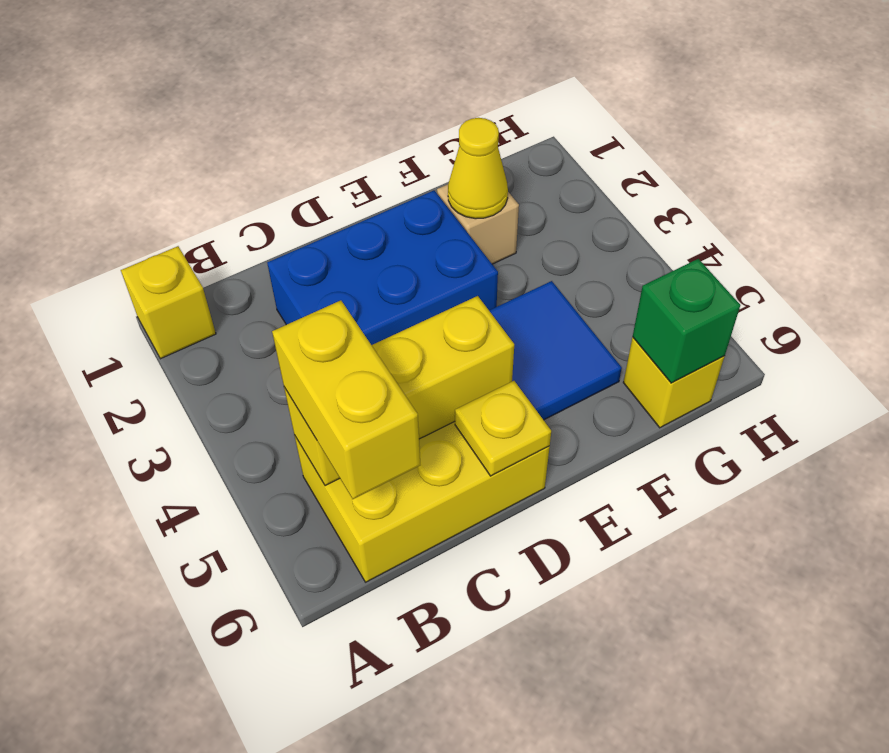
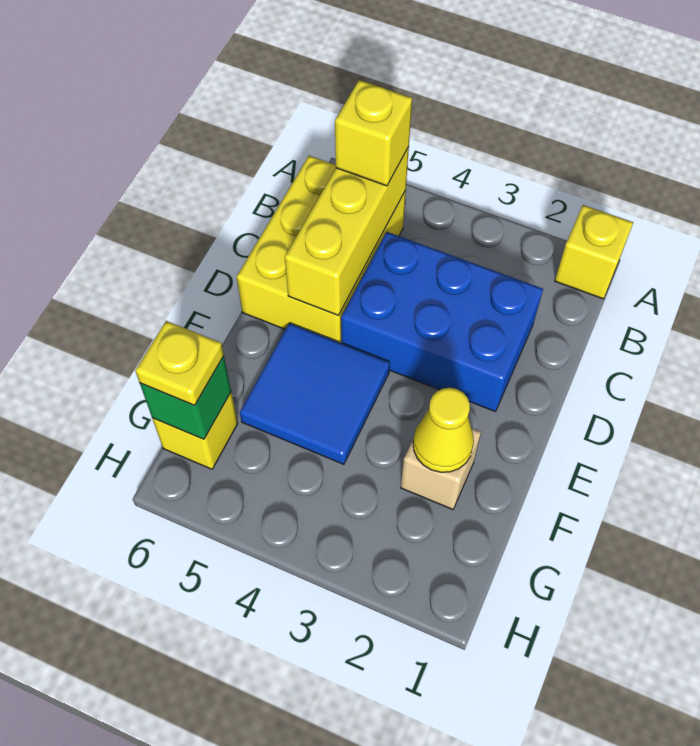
yellow brick B5:B6 level 3 -> yellow brick B5 level 3
blue brick C2:E3 level 1 -> blue brick C2:D4 level 1
yellow plate D6 level 2 -> yellow plate G6 level 3

